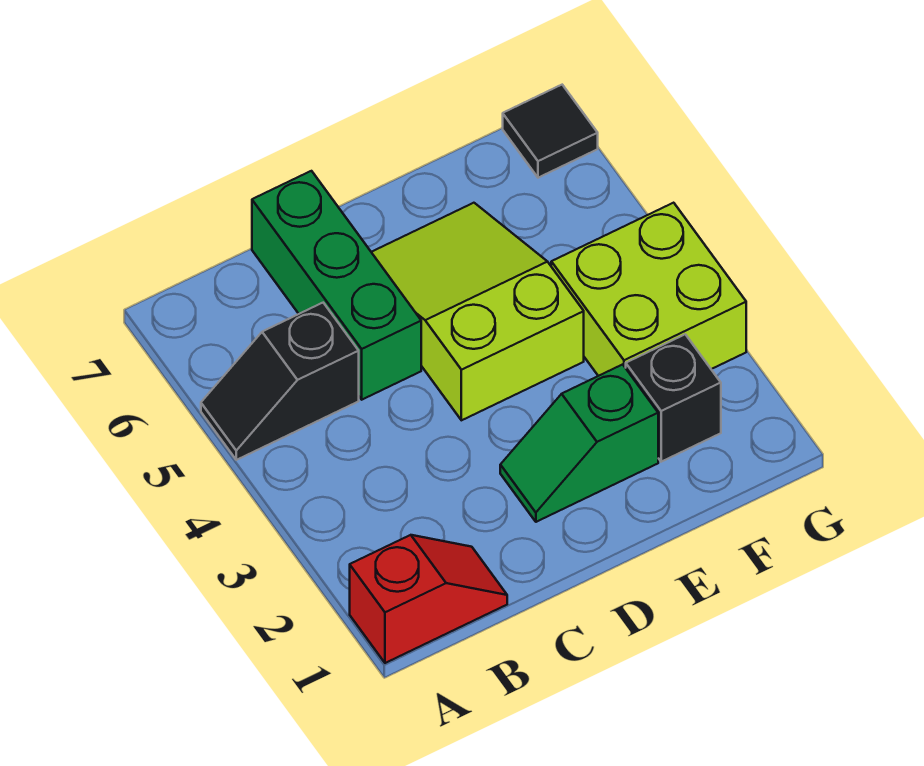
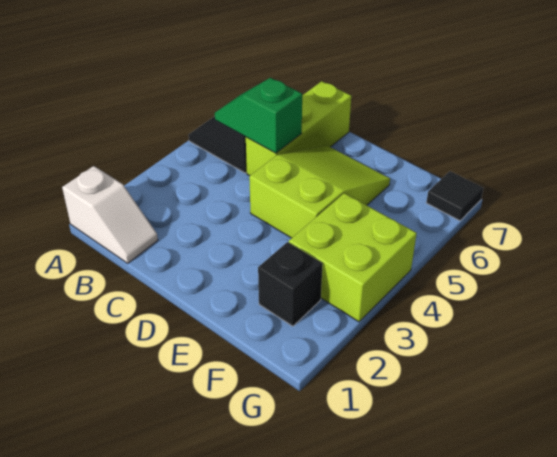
red slope A1:B1 level 1 top A -> white slope A1:B1 level 1 top A
green brick C5:C7 level 1 -> lime brick C5:C7 level 1
green slope D2:E2 level 1 top E -> green slope B5:C5 level 2 top C

